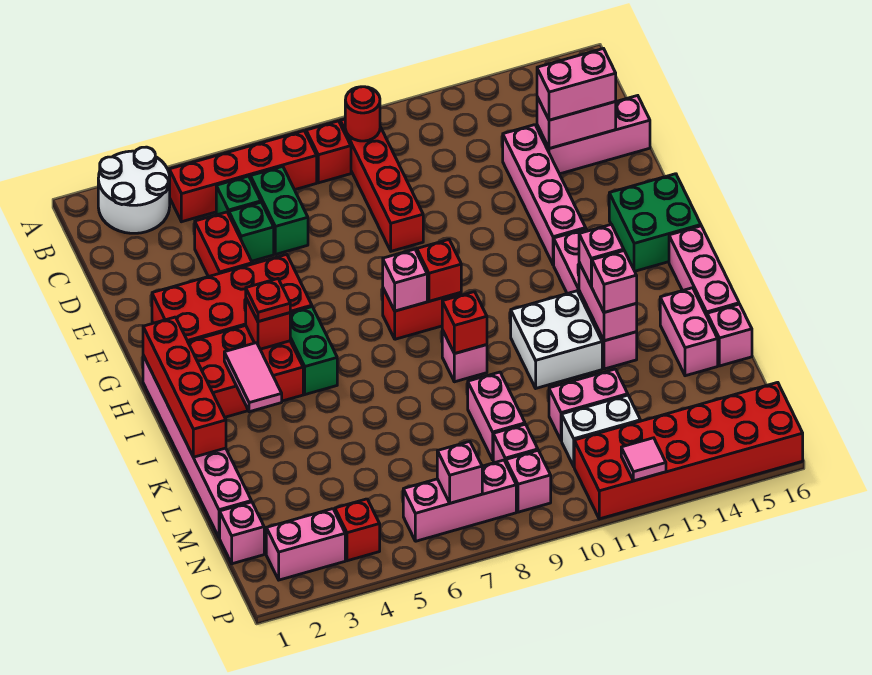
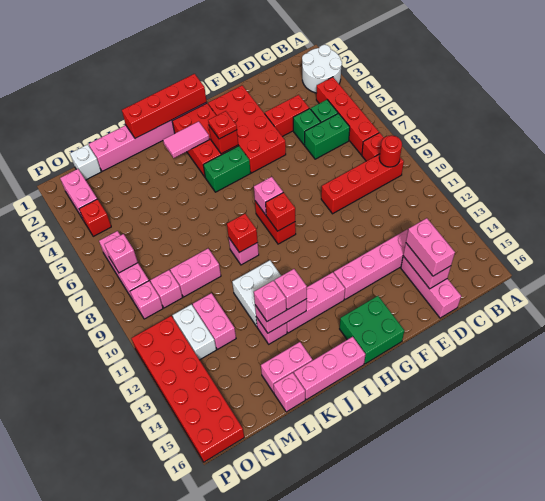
pink brick N1 level 1 -> white brick N1 level 1
pink tile P12 level 2 -> none

